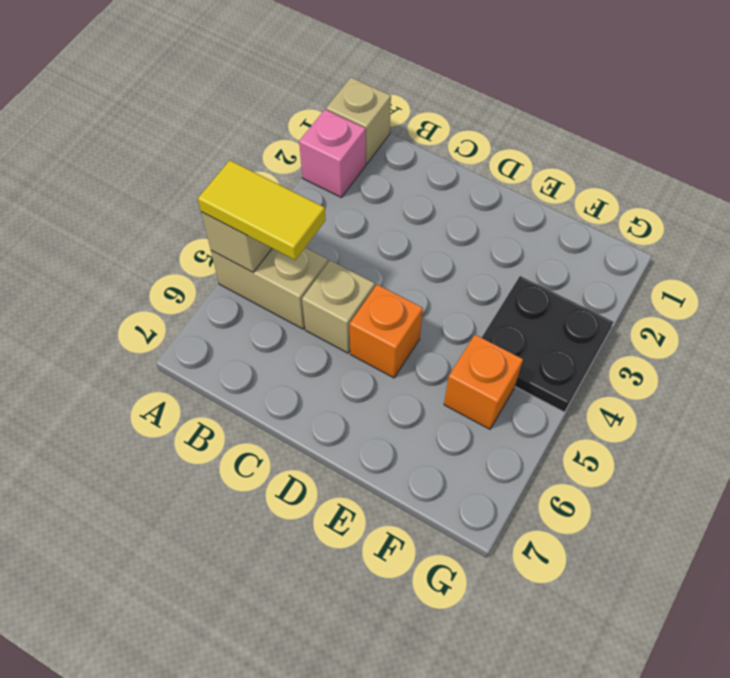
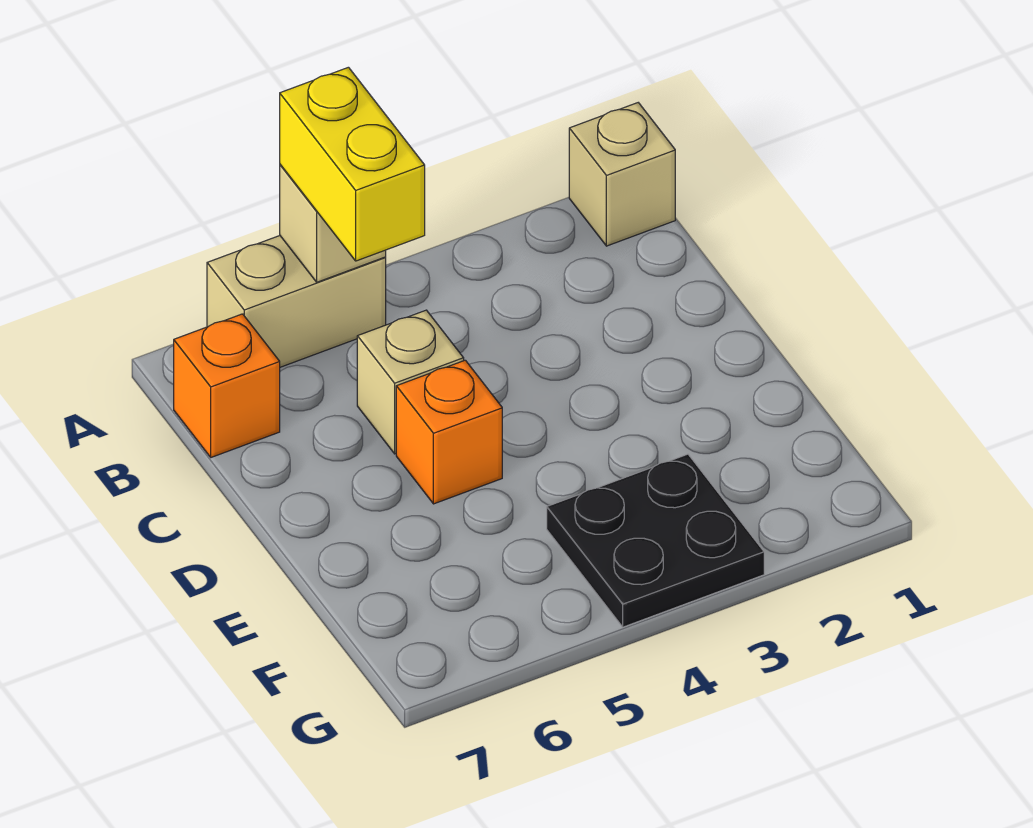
pink brick A2 level 1 -> none
tan brick A5:B5 level 1 -> tan brick A5:A6 level 1
yellow tile A5:B5 level 3 -> yellow brick A5:B5 level 3
orange brick F5 level 1 -> orange brick B7 level 1

